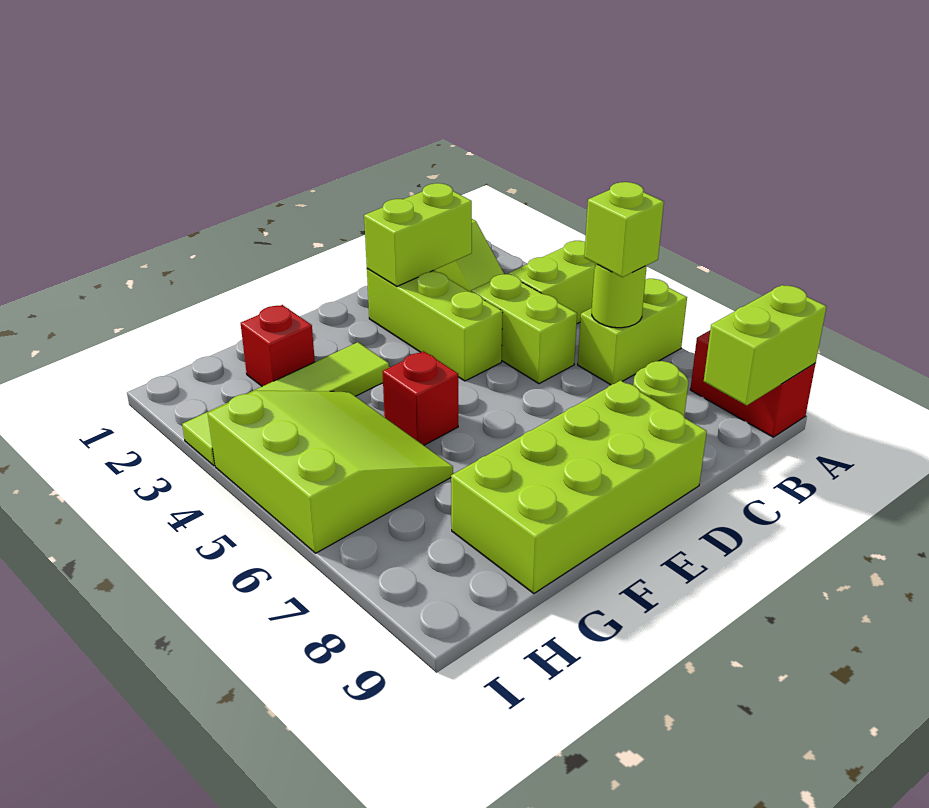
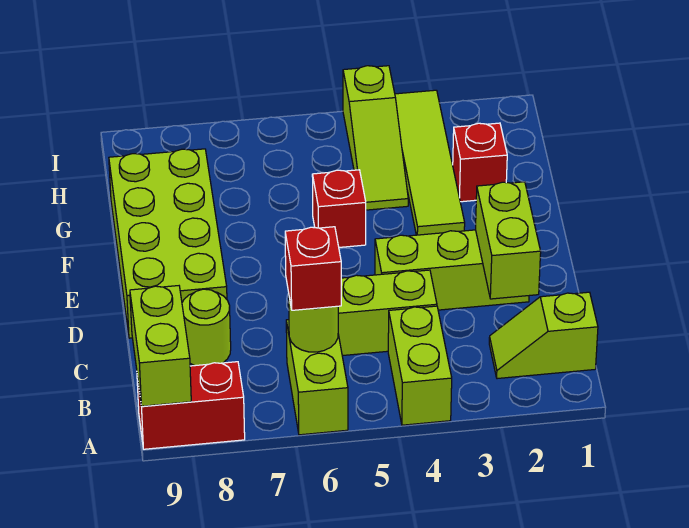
lime brick B6 level 3 -> red brick B6 level 3
lime slope G4:I6 level 1 top I -> lime slope G4:I4 level 1 top I

